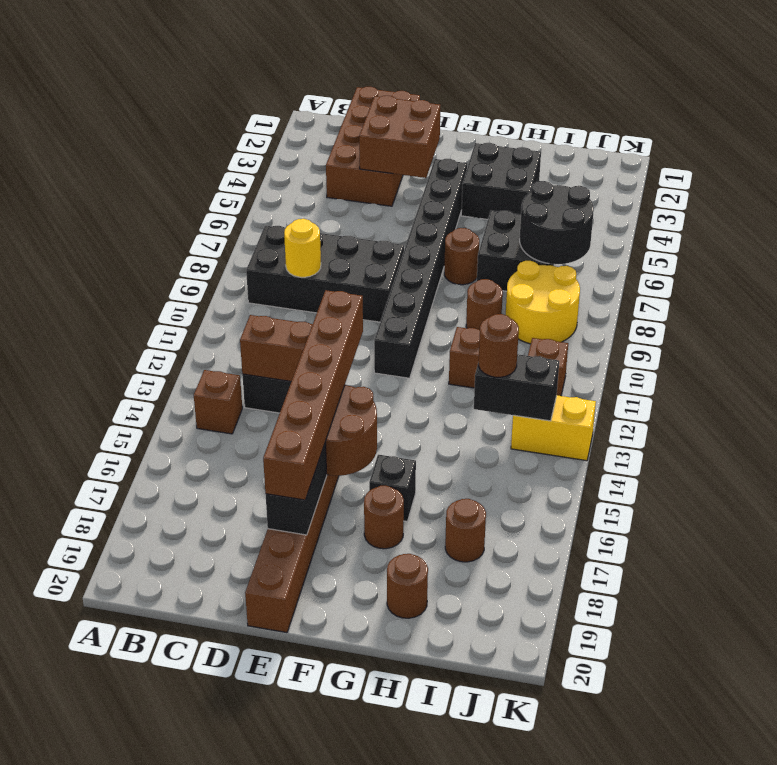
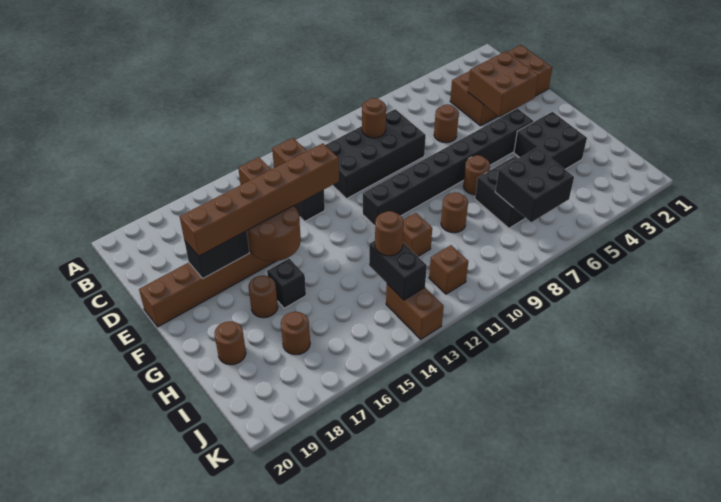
black brick B8:E9 level 1 -> black brick C8:D11 level 1
yellow round brick C9 level 2 -> brown round brick C9 level 2
none -> brown round brick D6 level 1
black round brick I6:J7 level 2 -> black brick I6:J7 level 2
yellow round brick I8:J9 level 1 -> none
yellow brick J13:K13 level 1 -> brown brick J13:K13 level 1

